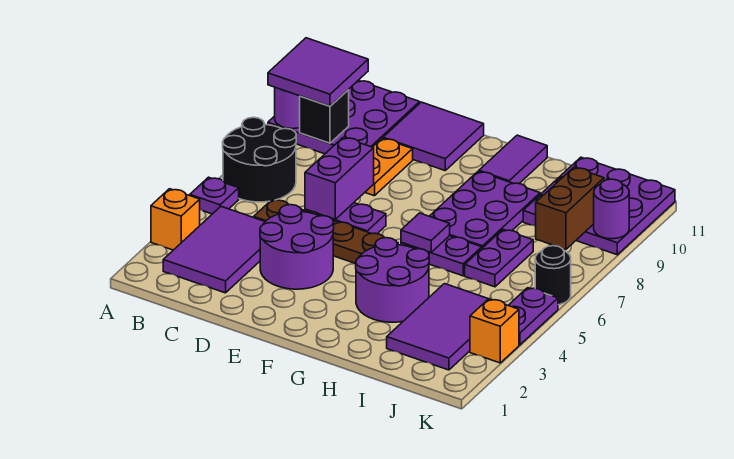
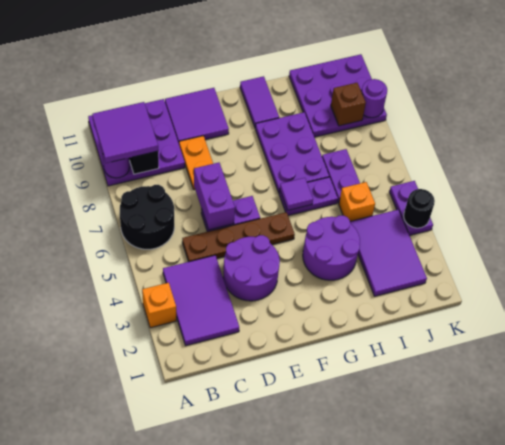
purple plate A5 level 1 -> none
brown brick J8:J9 level 2 -> brown brick J9 level 2
orange brick K3 level 1 -> orange brick I5 level 1
black round brick K6 level 1 -> black round brick K4 level 2

